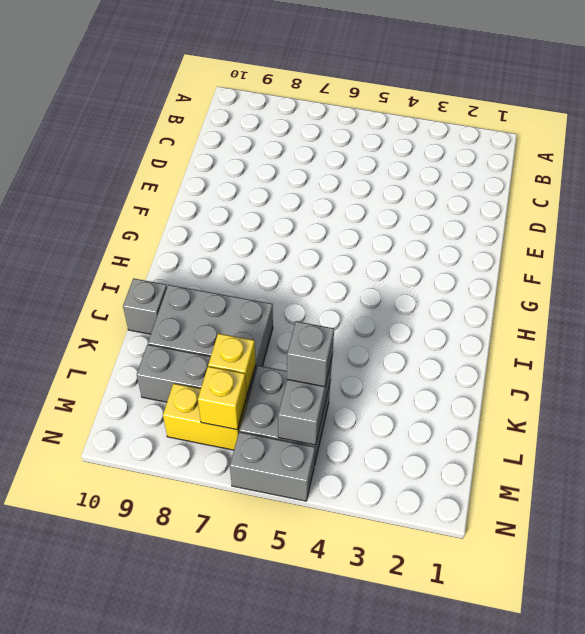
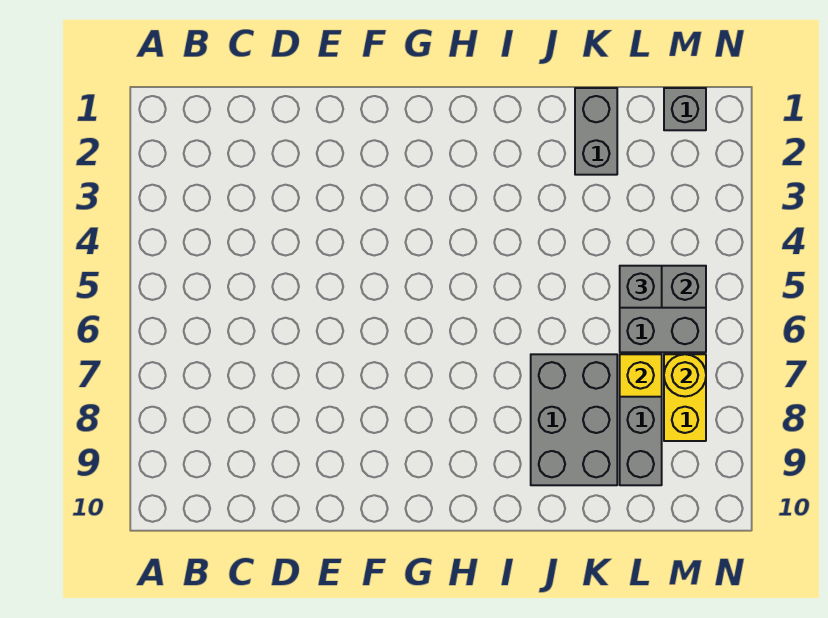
grey brick J10 level 1 -> grey brick M1 level 1
yellow brick M7 level 2 -> yellow round brick M7 level 2
grey brick N5:N6 level 1 -> grey brick K1:K2 level 1

